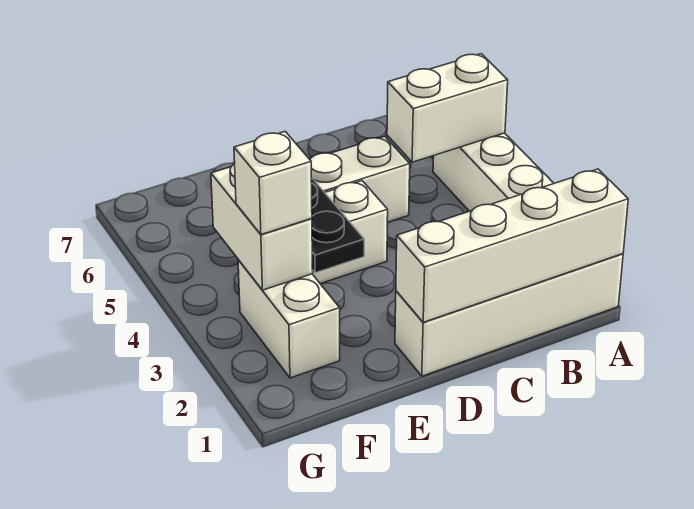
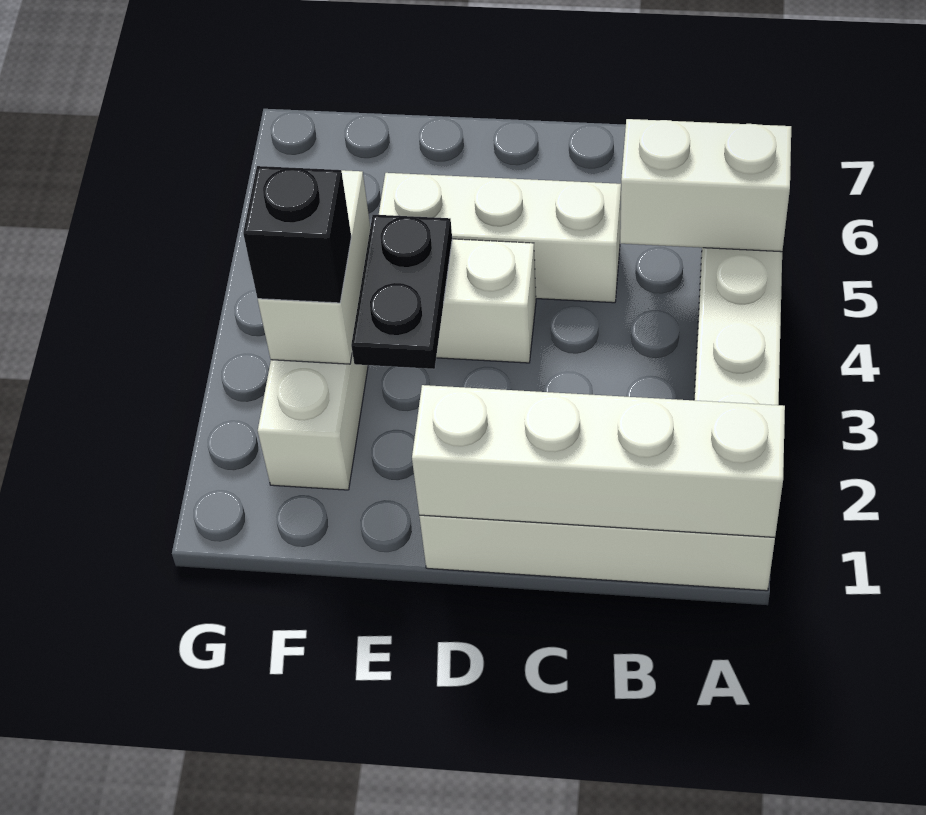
white brick F3 level 3 -> black brick F3 level 3

